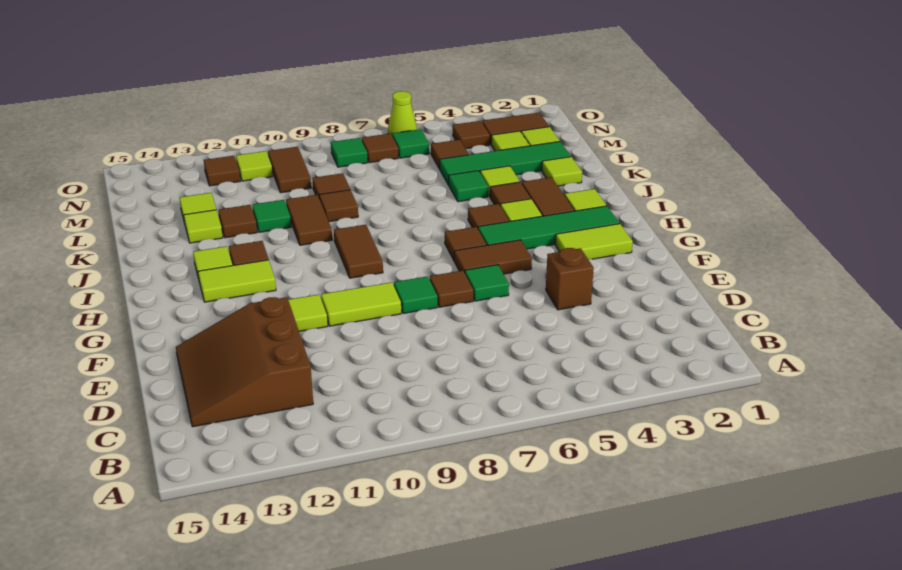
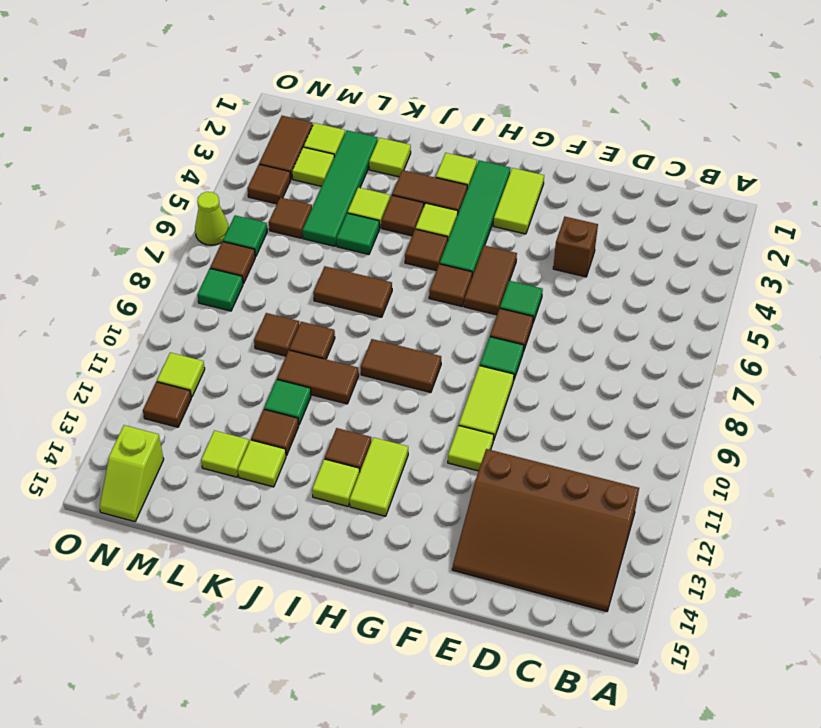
brown slope C12:E14 level 1 top 12 -> brown slope B12:E14 level 1 top 12
brown tile M10:N10 level 1 -> brown tile J7:K7 level 1
none -> lime slope N14:N15 level 1 top 14

